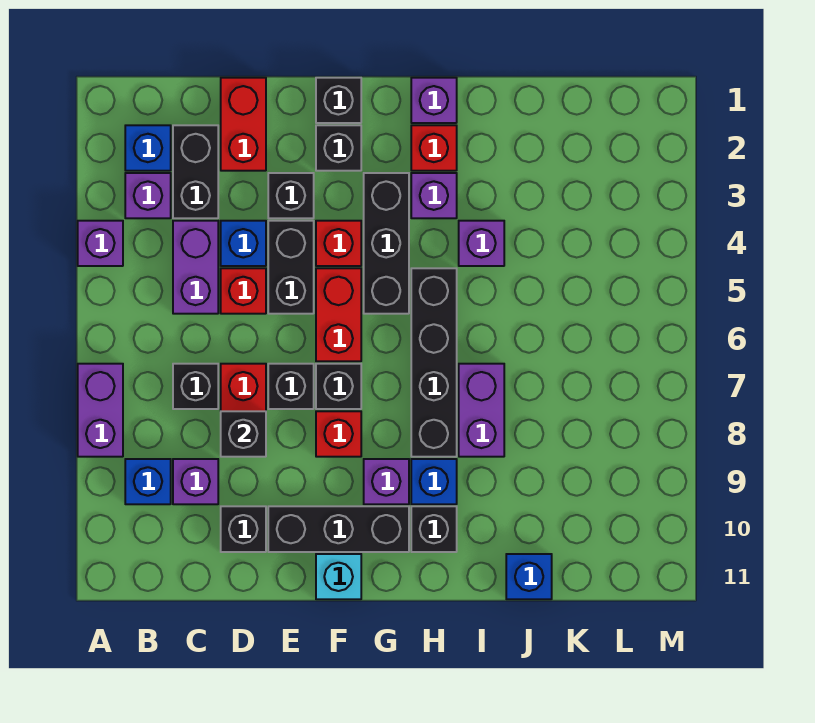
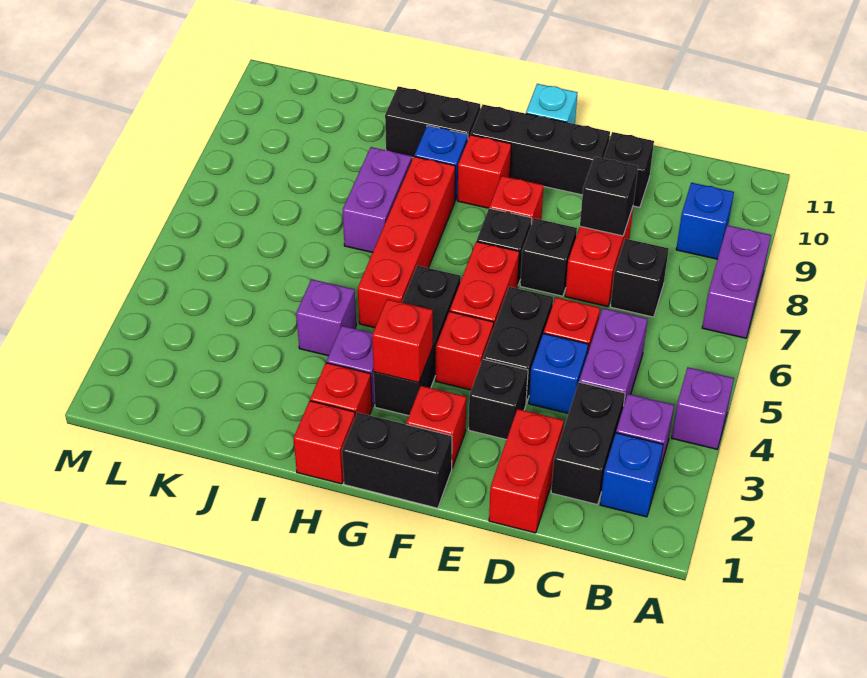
purple brick C9 level 1 -> none
black brick F1 level 1 -> black brick F1:G1 level 1
black brick F2 level 1 -> red brick F2 level 1
none -> red brick G3 level 2
purple brick G9 level 1 -> red brick G9 level 1
purple brick H1 level 1 -> red brick H1 level 1
black brick H5:H8 level 1 -> red brick H5:H8 level 1
black brick H10 level 1 -> black brick H10:I10 level 1
blue brick J11 level 1 -> none

